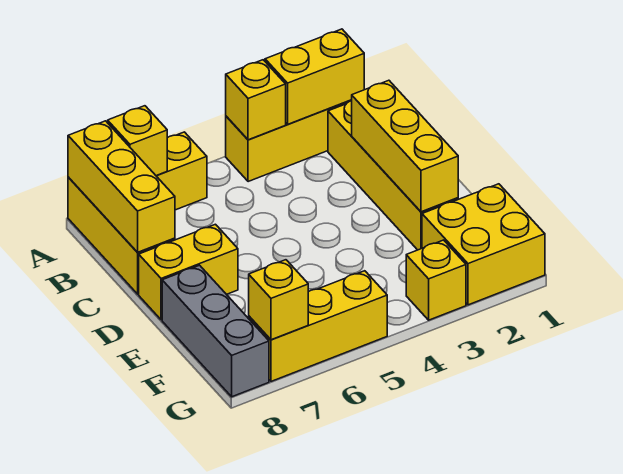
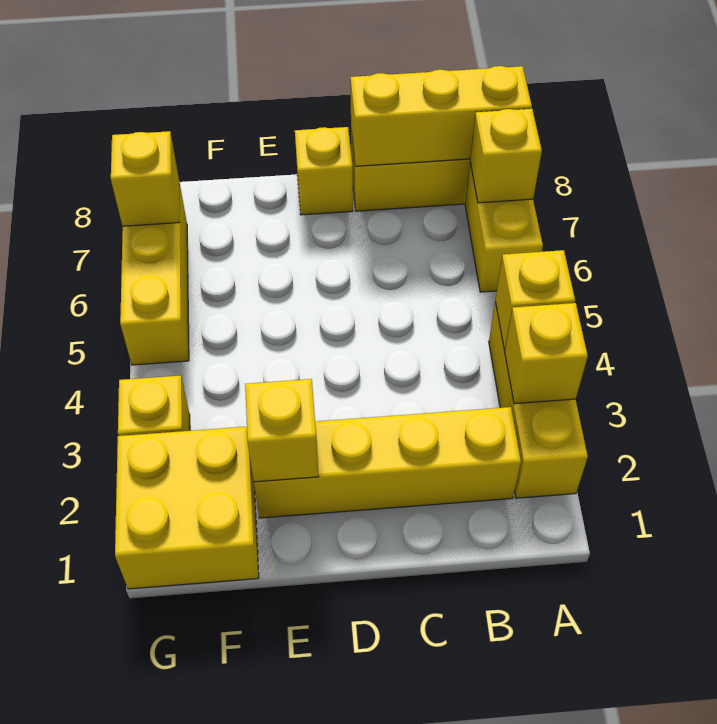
yellow brick A2:A3 level 2 -> yellow brick A3 level 2
yellow brick C2:E2 level 2 -> yellow brick E2 level 2
yellow brick D7:D8 level 1 -> yellow brick D8 level 1
grey brick E8:G8 level 1 -> none

